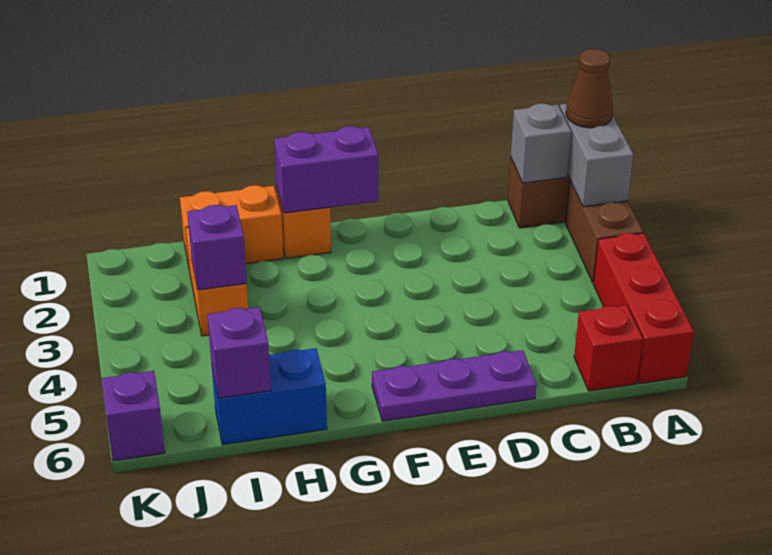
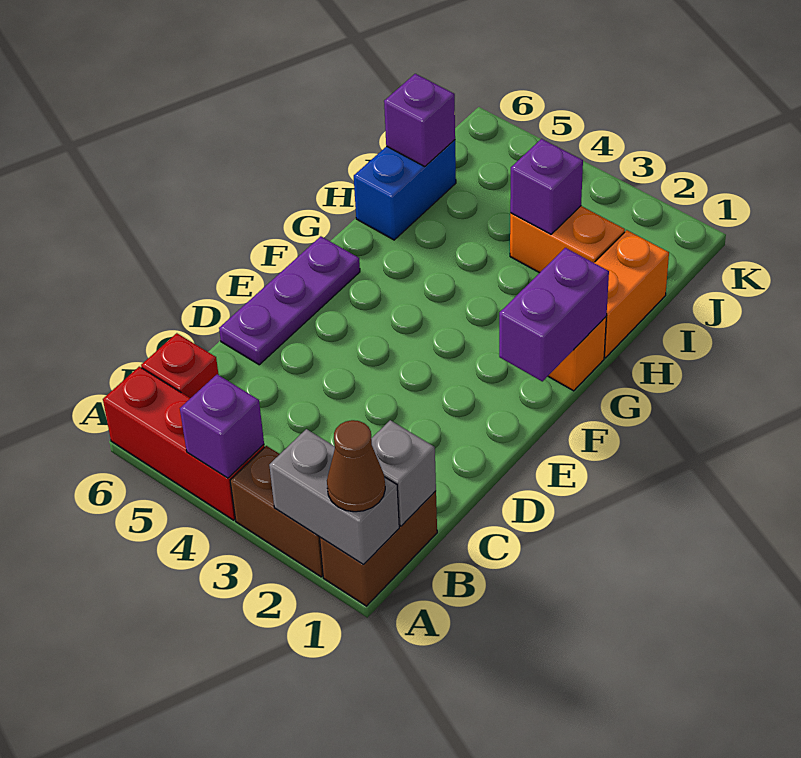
purple brick K6 level 1 -> purple brick A4 level 2

